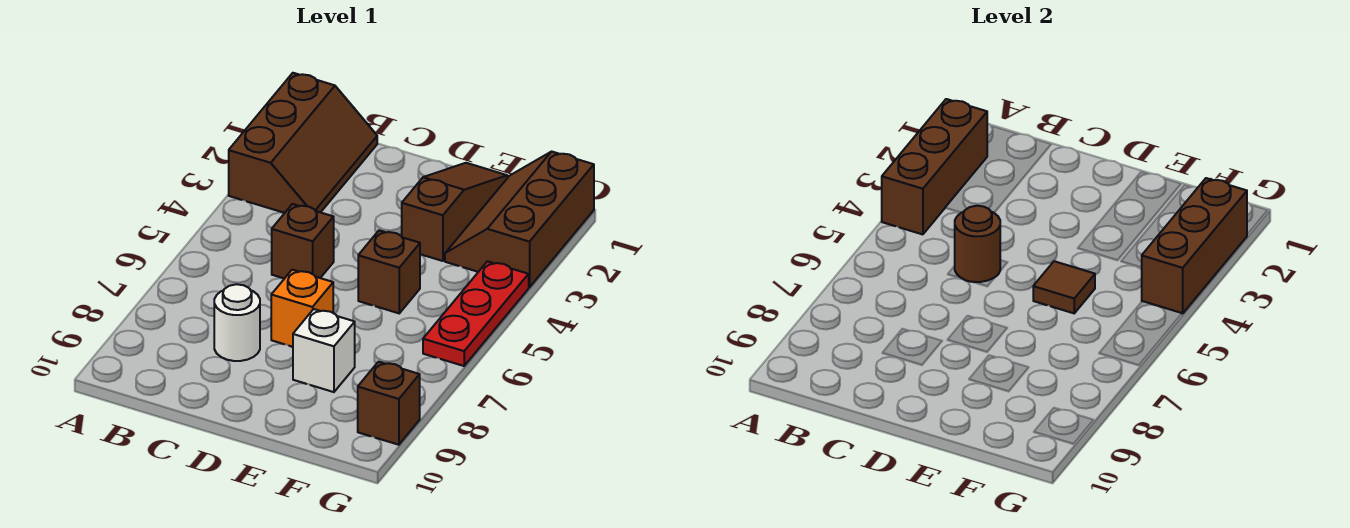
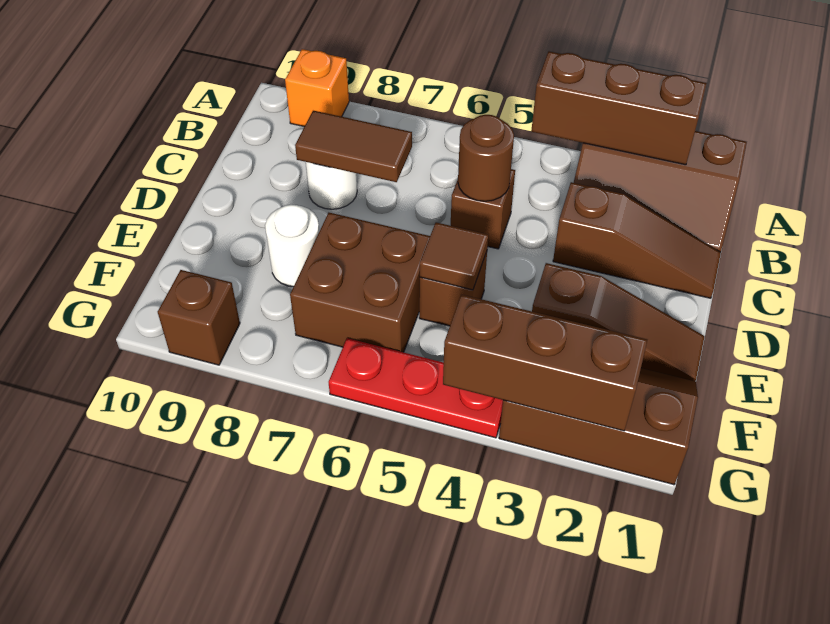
none -> brown slope C1:C3 level 1 top 3
none -> brown tile C7:C8 level 2
orange brick D7 level 1 -> orange brick A9 level 1
none -> brown brick E6:F7 level 1
white brick E8 level 1 -> white round brick E8 level 1

